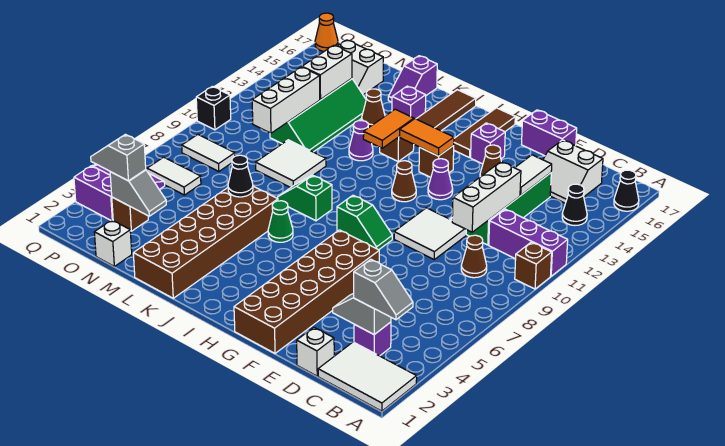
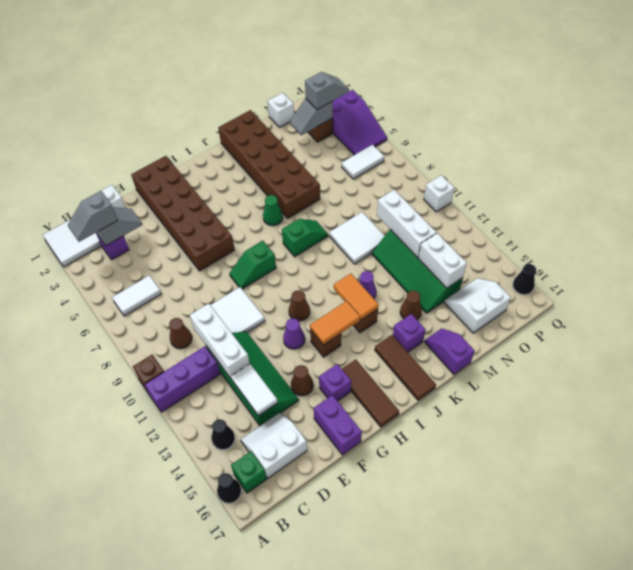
none -> green brick B16 level 1
purple brick E17:F17 level 1 -> purple brick F16:F17 level 1
black cone L6 level 2 -> black cone Q16 level 1
white tile O8:P8 level 1 -> white tile B6:C6 level 1
black brick Q10 level 1 -> white brick Q10 level 1
orange cone Q17 level 1 -> none

